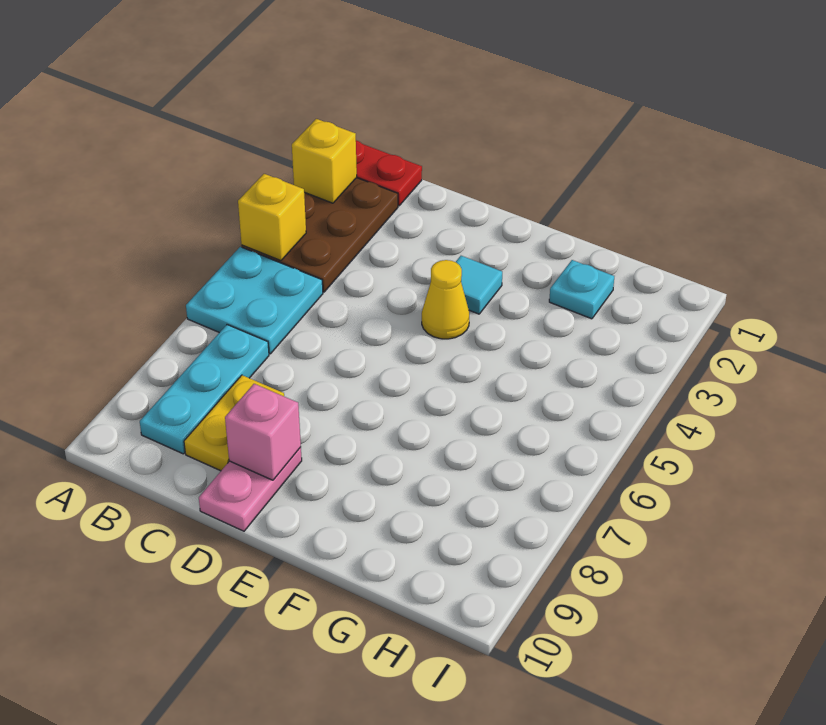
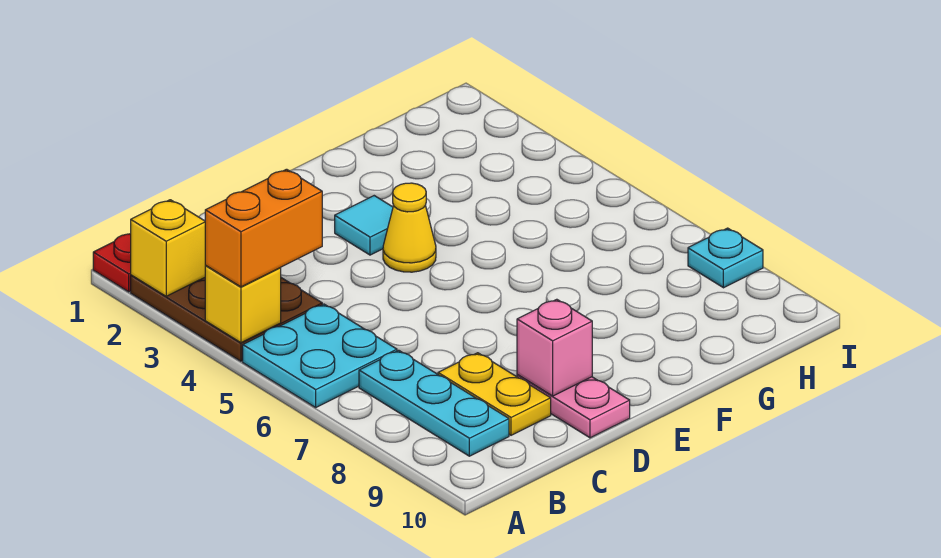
none -> orange brick A4:B4 level 3
cyan plate G2 level 1 -> cyan plate I8 level 1

